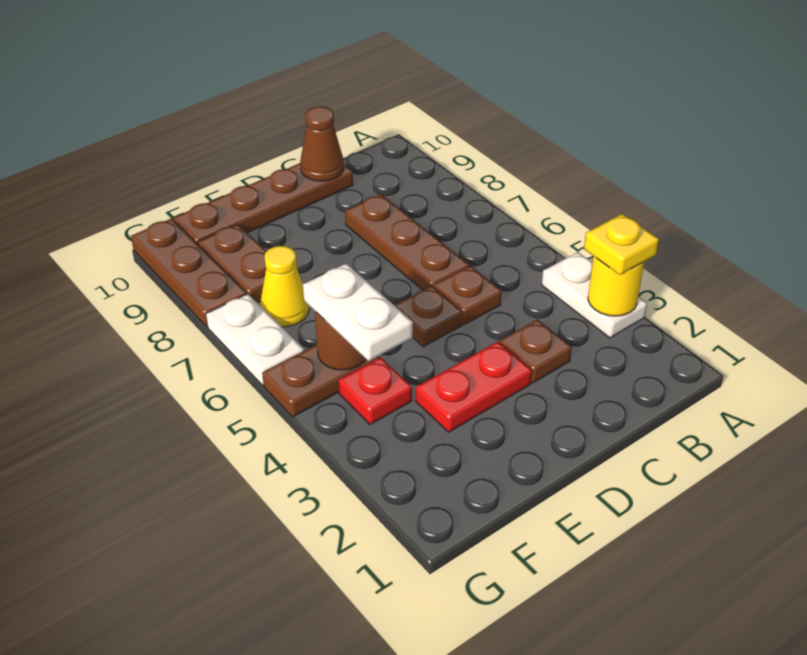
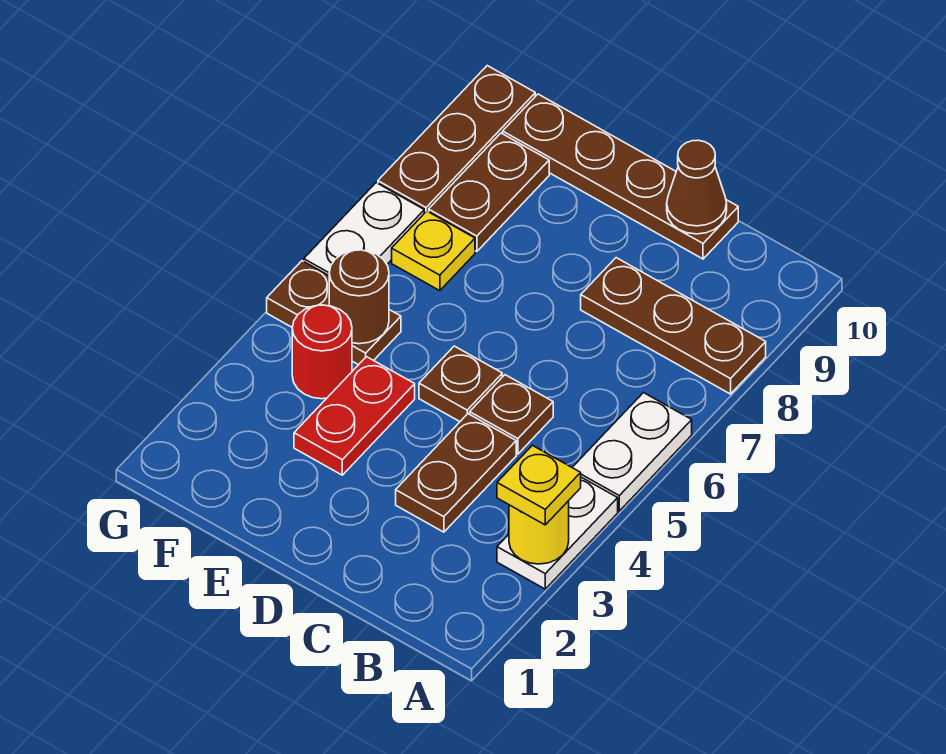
brown plate C3 level 1 -> brown plate C3:C4 level 1
brown plate C6:C8 level 1 -> brown plate A8:C8 level 1
red plate D3:E3 level 1 -> red plate E3:E4 level 1
red plate F4 level 1 -> red round brick F4 level 1
white plate F4:F5 level 3 -> white plate A5:A6 level 1
yellow cone F7 level 1 -> yellow plate F7 level 1

